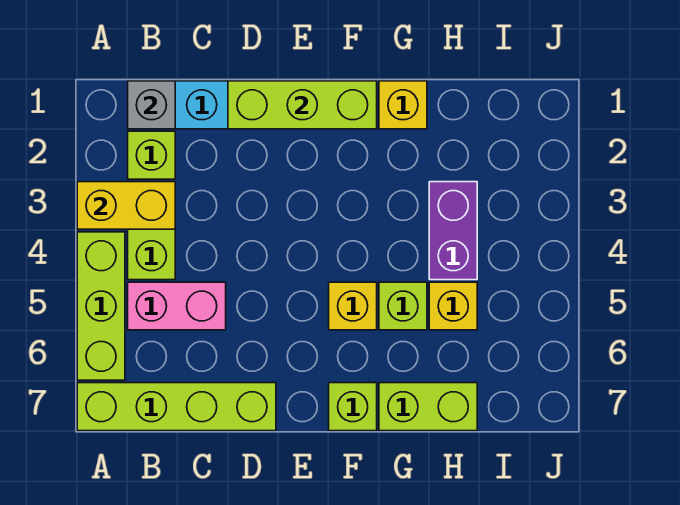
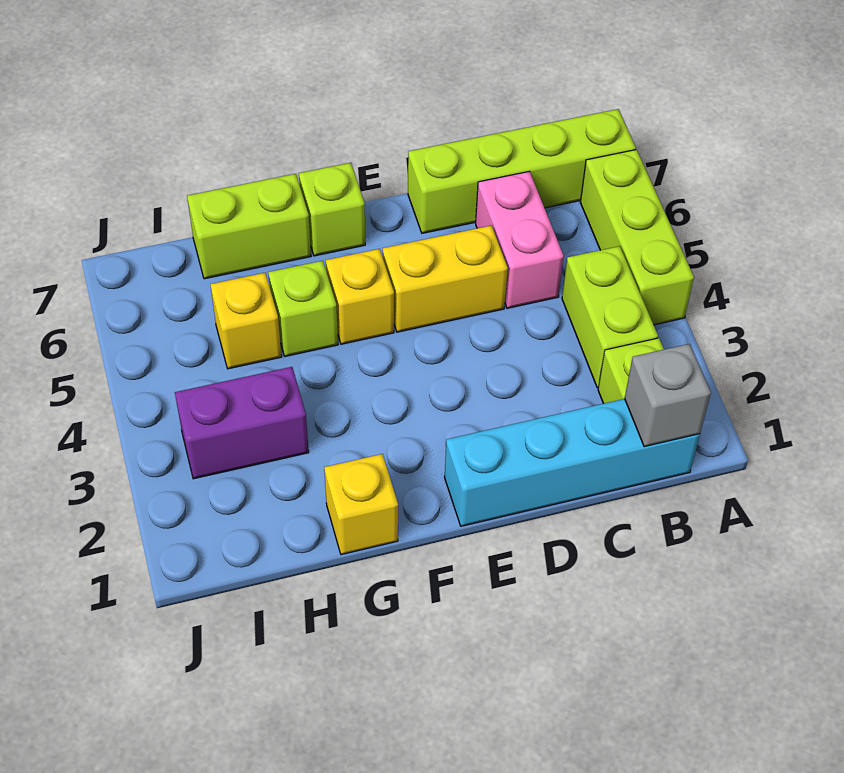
yellow brick A3:B3 level 2 -> yellow brick D5:E5 level 1
pink brick B5:C5 level 1 -> pink brick C5:C6 level 1
lime brick D1:F1 level 2 -> none
purple brick H3:H4 level 1 -> purple brick H3:I3 level 1

